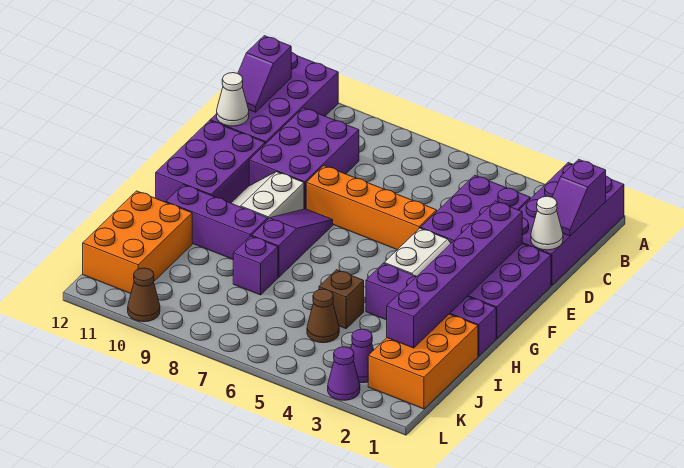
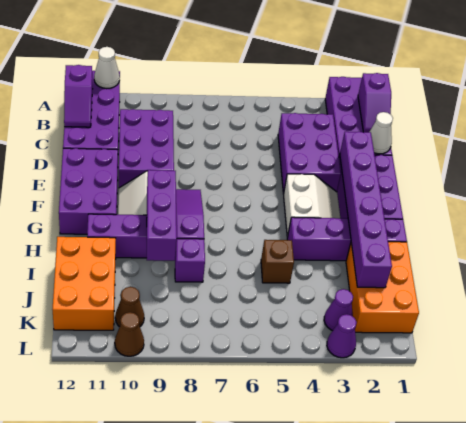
white cone D12 level 2 -> white cone A11 level 2
orange brick E5:E8 level 1 -> none
none -> purple brick G9:I9 level 2
brown cone J5 level 1 -> brown cone K10 level 1

